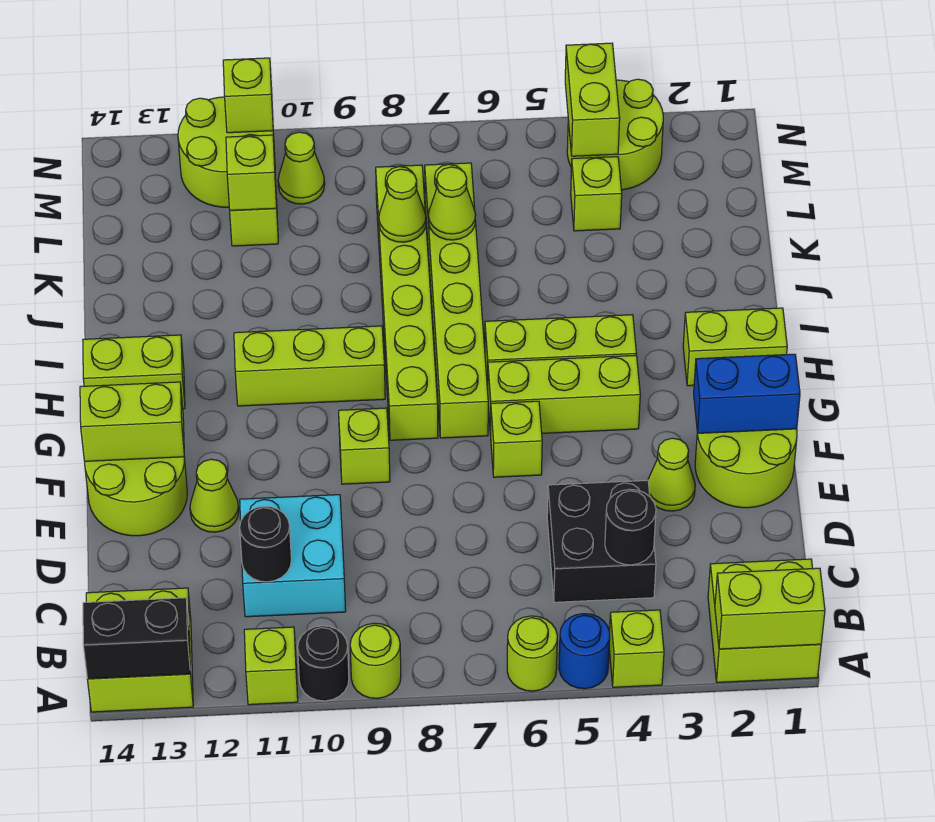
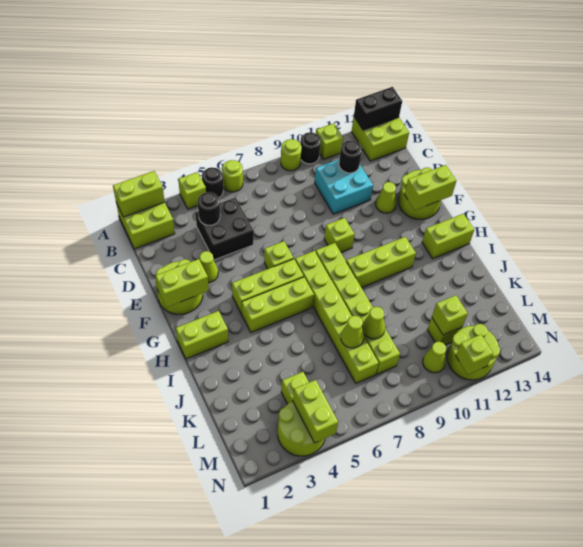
blue round brick A5 level 1 -> black round brick A5 level 1
blue brick F1:F2 level 2 -> lime brick F1:F2 level 2

